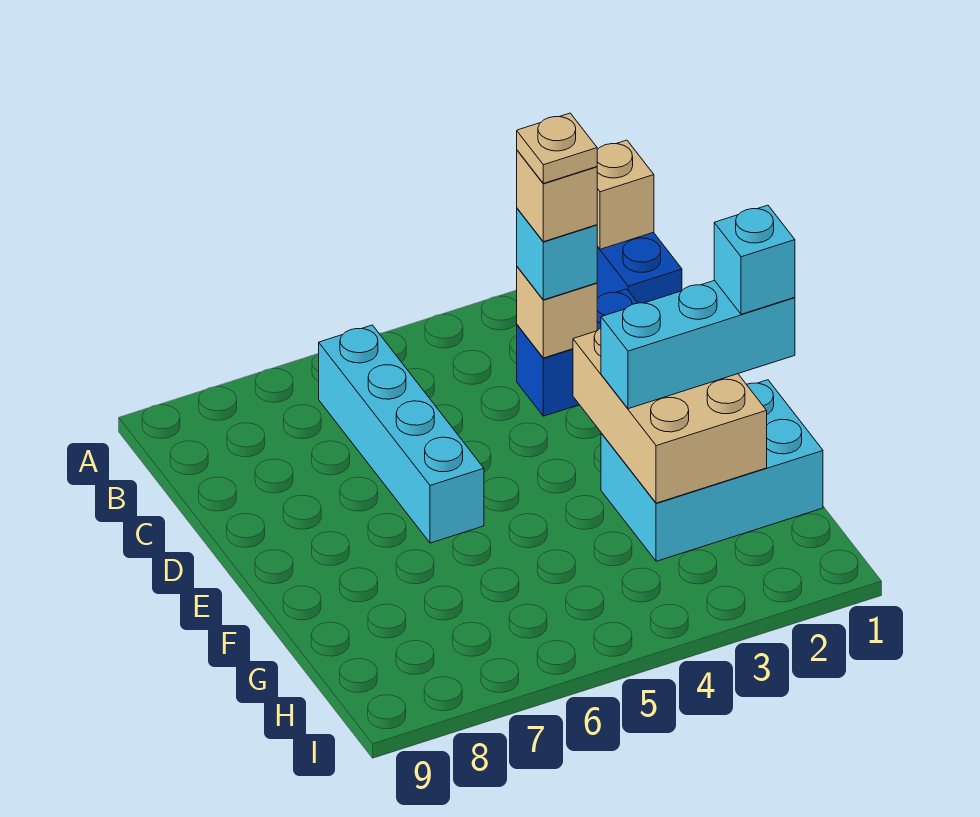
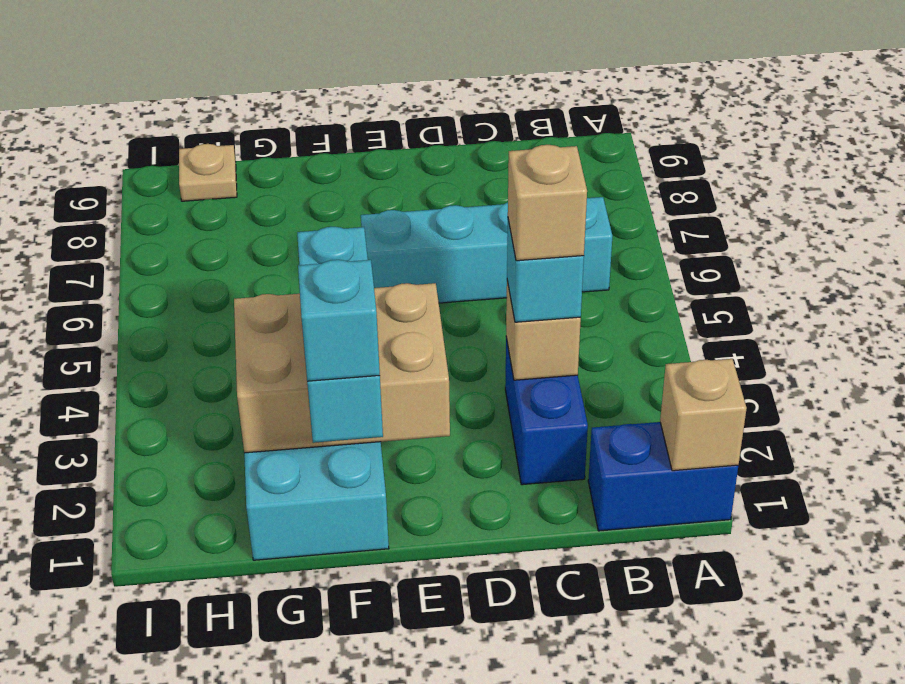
tan plate C3 level 5 -> tan plate H9 level 1

